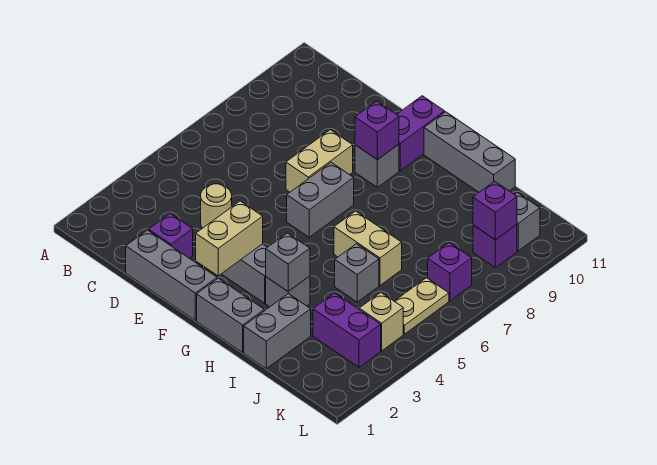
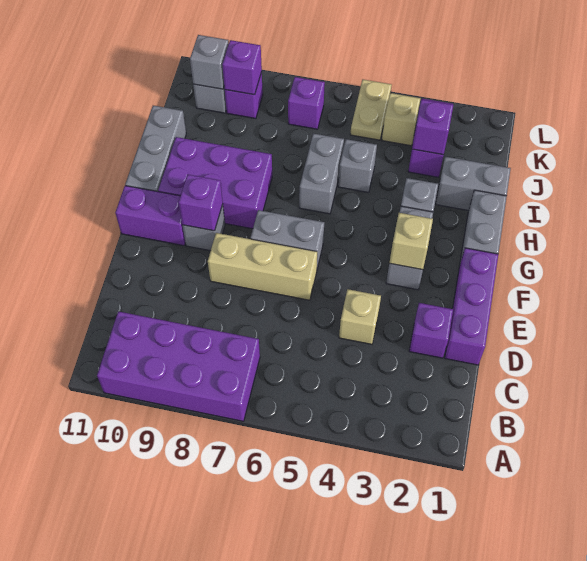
none -> purple brick A7:B10 level 1
grey brick D1:F1 level 1 -> purple brick D1:F1 level 1
tan round brick D4 level 1 -> tan brick D4 level 1
tan brick E7:E8 level 1 -> tan brick E6:E8 level 1
tan brick F2:F3 level 2 -> tan brick F3 level 2
none -> purple brick G8:H10 level 1
grey brick H3 level 2 -> grey brick K10 level 2
tan brick H6:I6 level 1 -> grey brick H6:I6 level 1
none -> purple brick J3 level 2
tan plate K5:K6 level 1 -> tan plate K5:L5 level 1

